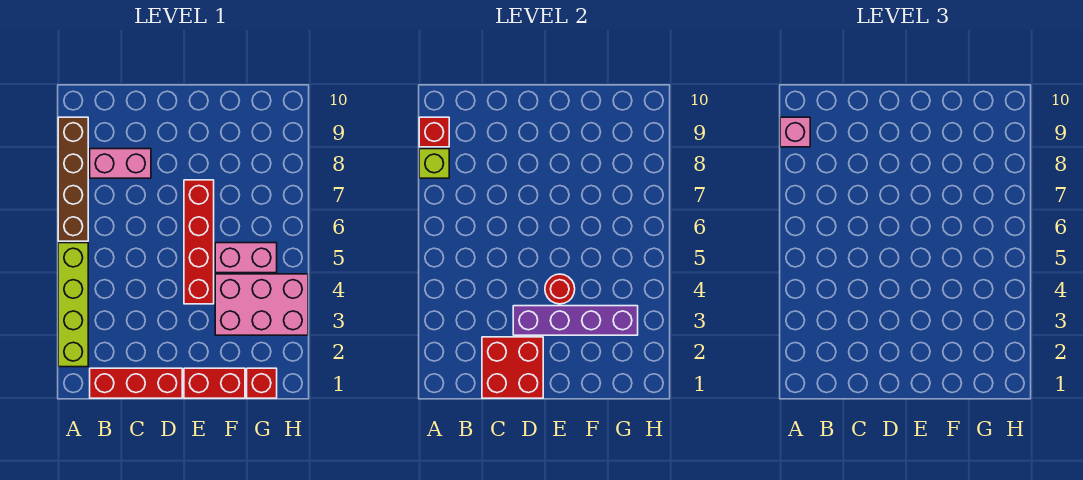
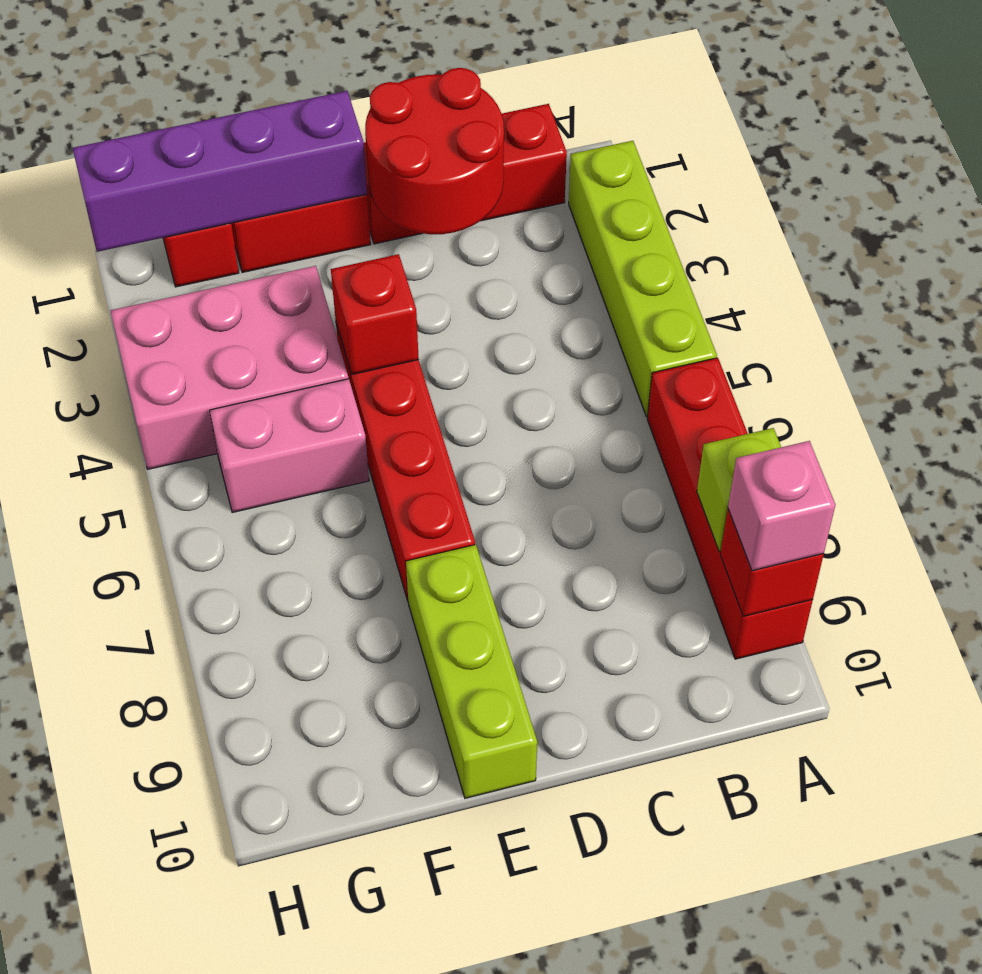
brown brick A6:A9 level 1 -> red brick A6:A9 level 1
pink brick B8:C8 level 1 -> none
red brick C1:D2 level 2 -> red round brick C1:D2 level 2
purple brick D3:G3 level 2 -> purple brick E1:H1 level 2
red round brick E4 level 2 -> red brick E4 level 2
none -> lime brick E8:E10 level 1

